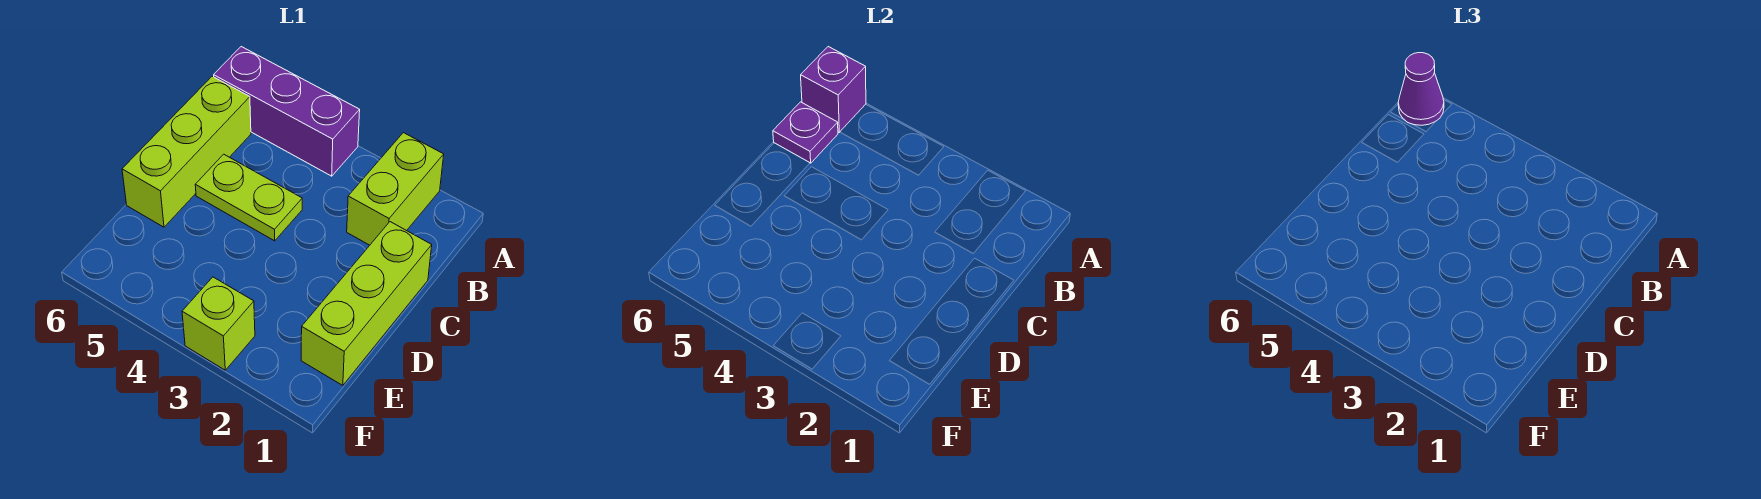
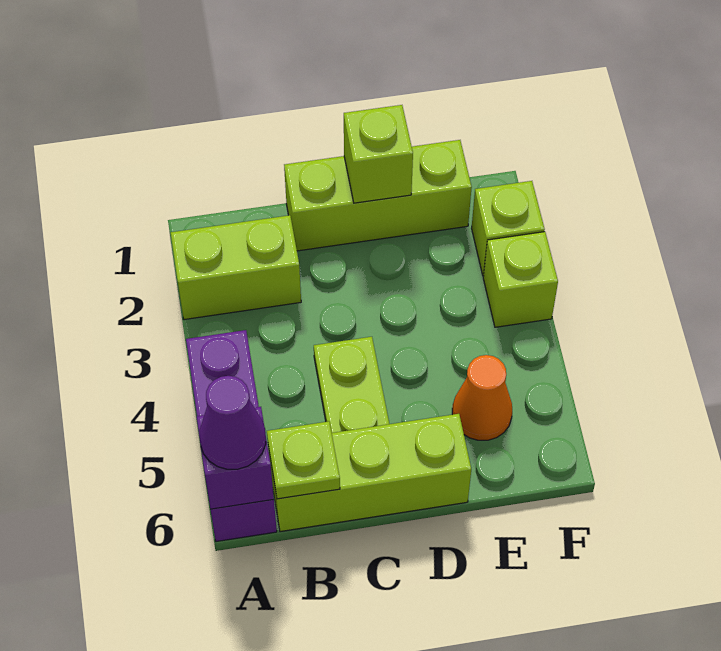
purple plate B6 level 2 -> lime plate B6 level 2
none -> lime brick D1 level 2
none -> orange cone E5 level 1
none -> lime brick F2 level 1

